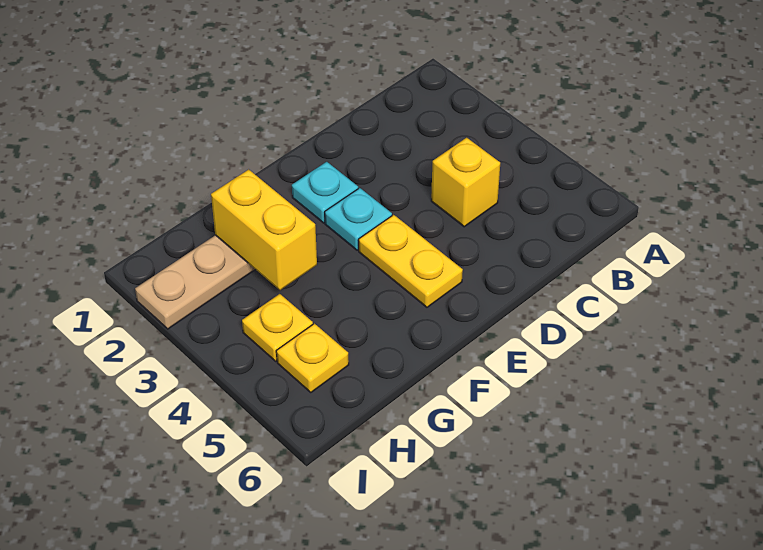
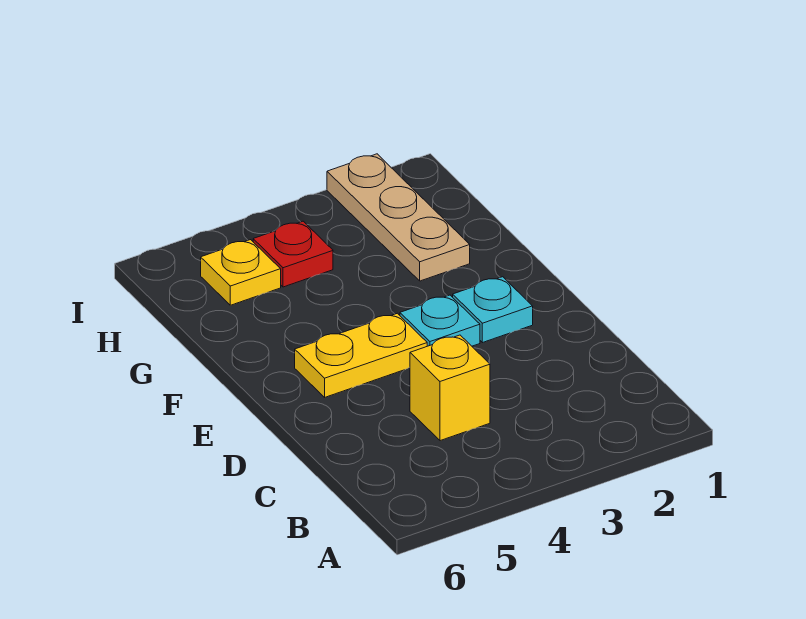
yellow brick G2:G3 level 2 -> none
yellow plate H4 level 1 -> red plate H4 level 1

